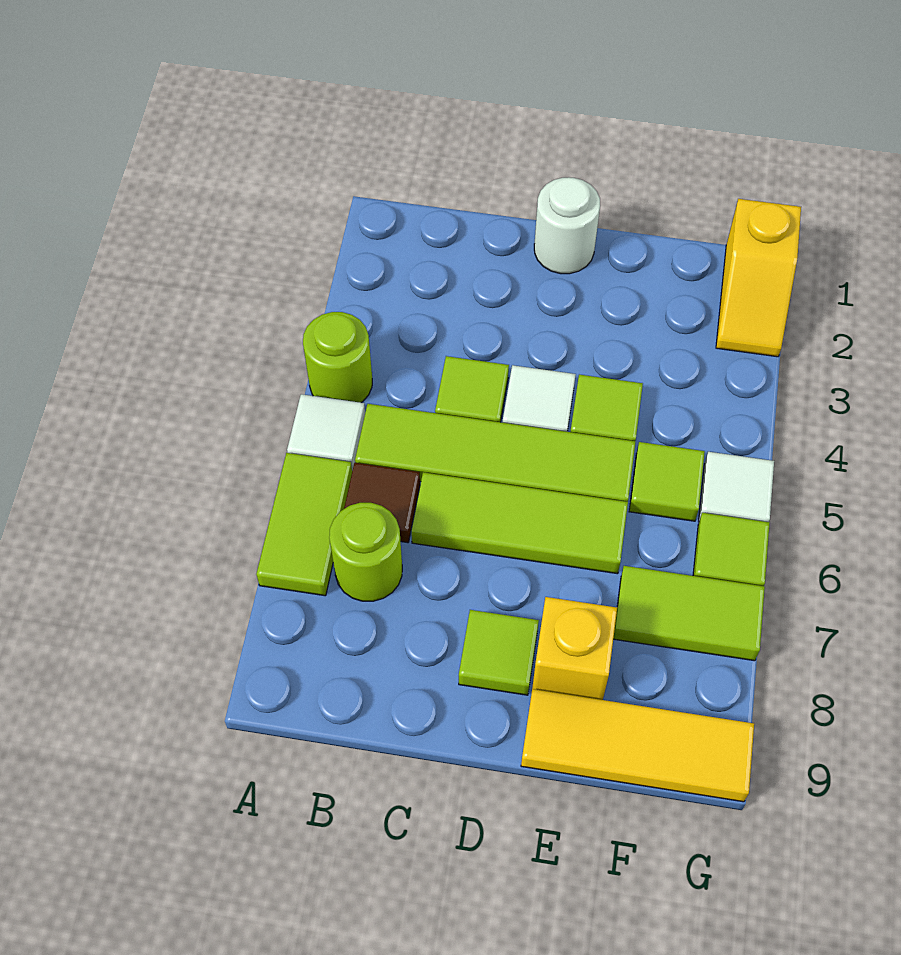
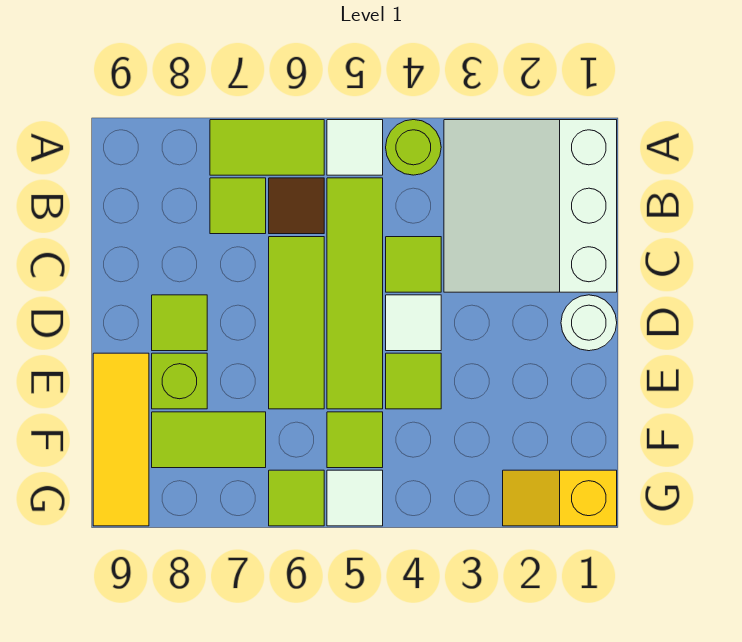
none -> white slope A1:C3 level 1 top 1
lime round brick B7 level 1 -> lime tile B7 level 1
yellow brick E8 level 1 -> lime brick E8 level 1
lime tile F7:G7 level 1 -> lime tile F7:F8 level 1

